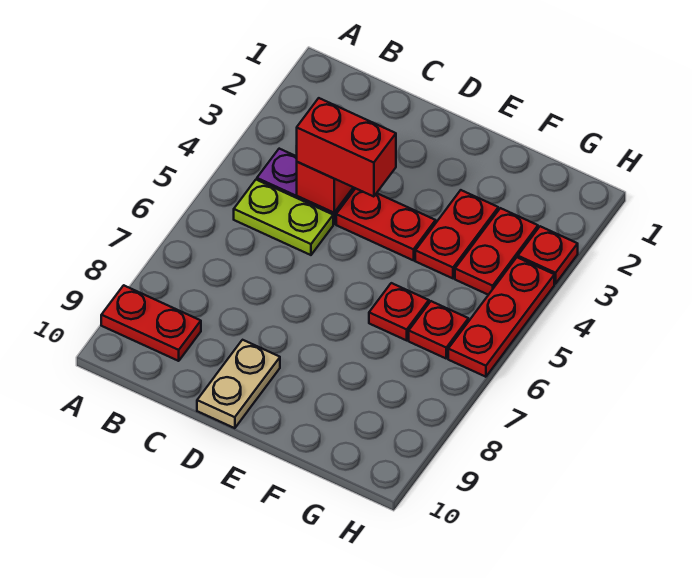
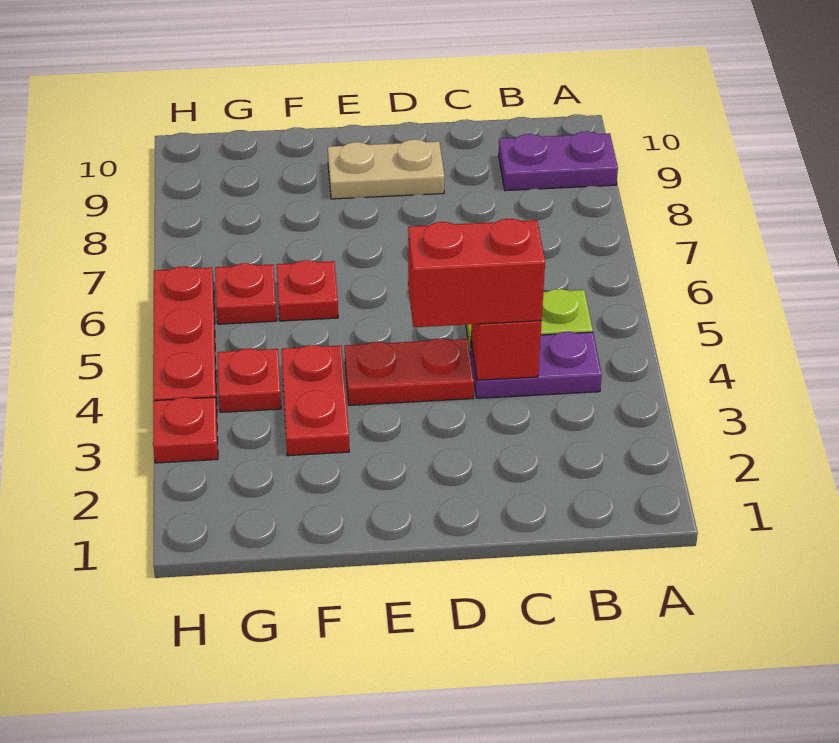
red plate A9:B9 level 1 -> purple plate A9:B9 level 1
tan plate D9:D10 level 1 -> tan plate D9:E9 level 1
red plate G3:G4 level 1 -> red plate G4 level 1

